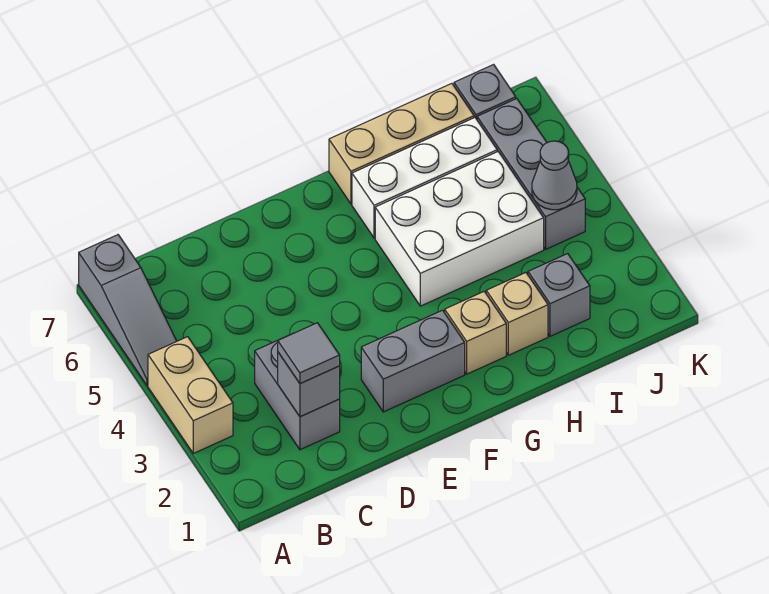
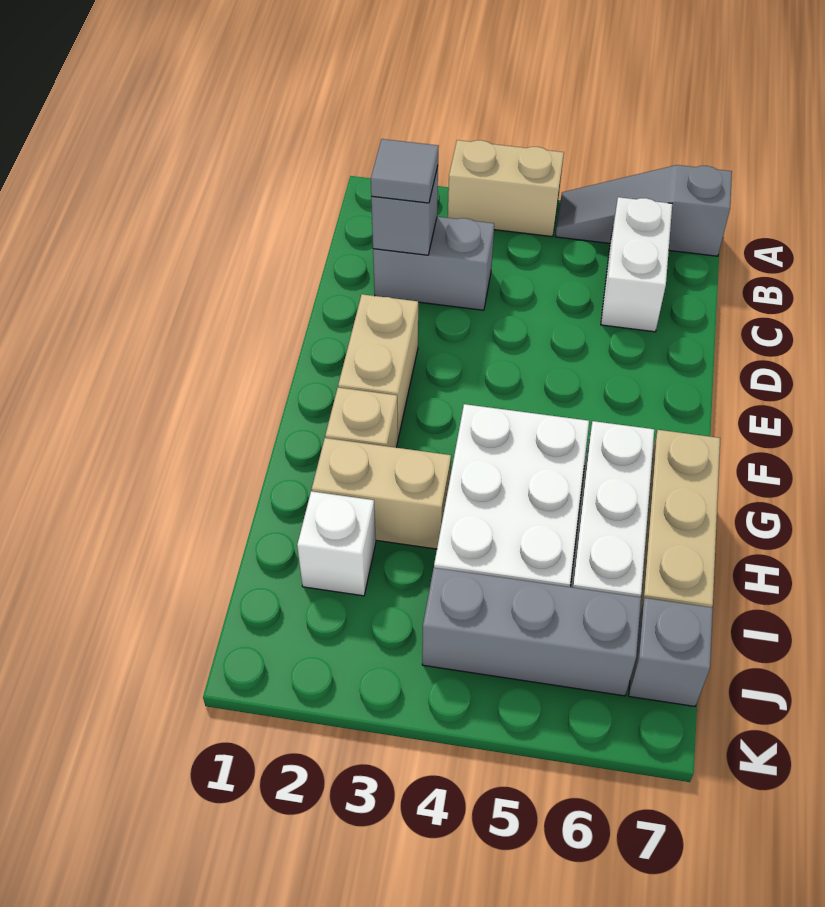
none -> white brick B6:C6 level 1
grey brick E2:F2 level 1 -> tan brick E2:F2 level 1
tan brick H2 level 1 -> tan brick H2:H3 level 1
grey brick I2 level 1 -> white brick I2 level 1
grey cone J4 level 2 -> none

